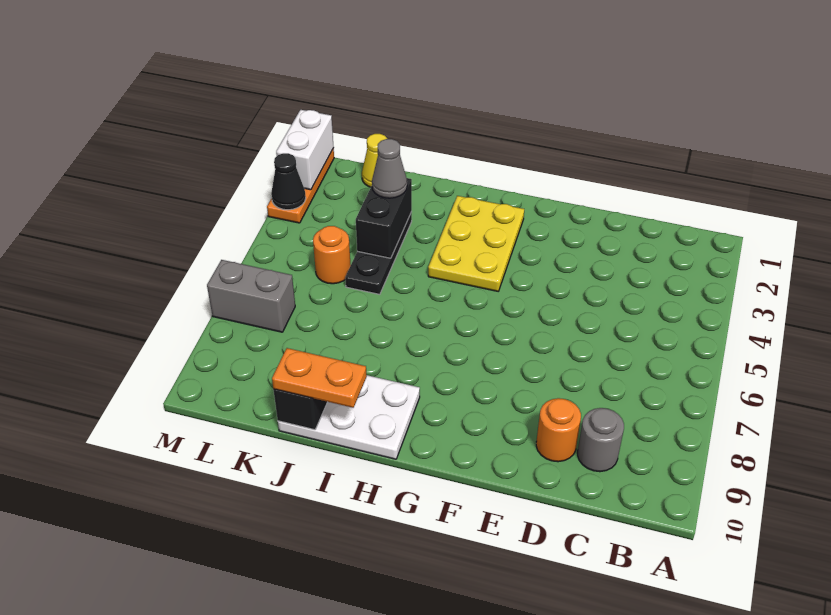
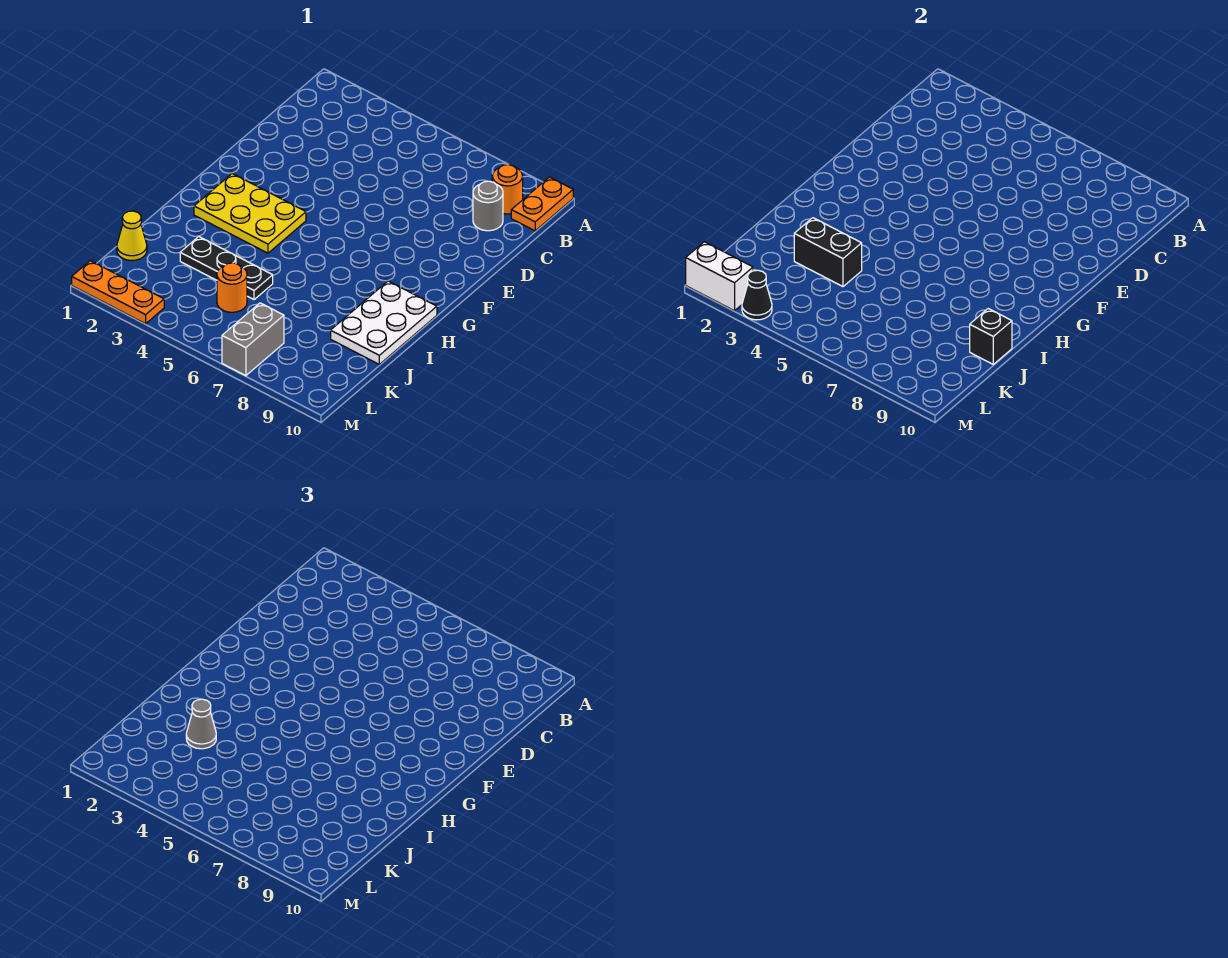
orange round brick D9 level 1 -> orange round brick B9 level 1
orange plate I10:J10 level 3 -> orange plate A10:B10 level 1

